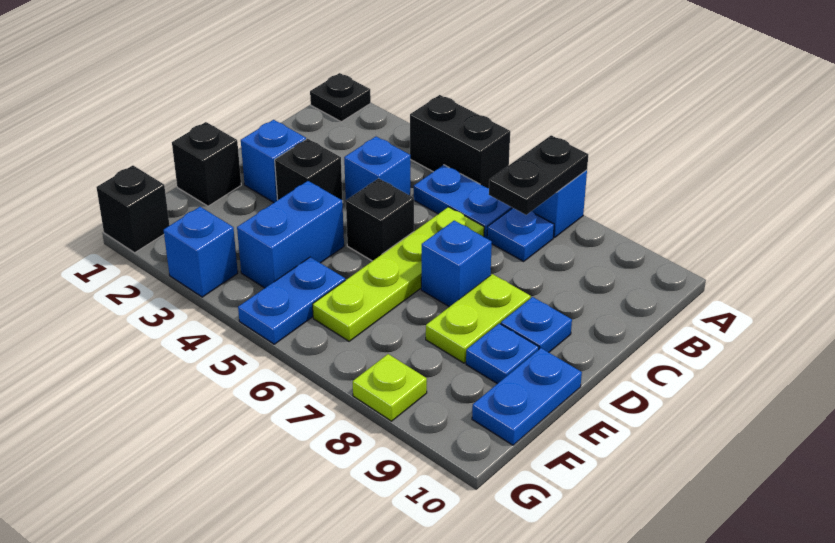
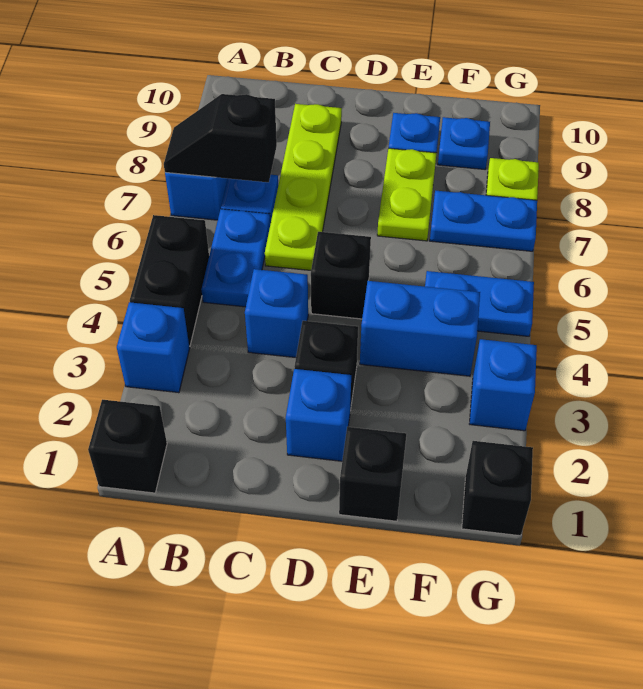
black plate A1 level 1 -> black brick A1 level 1
black plate A7:B7 level 2 -> black slope A7:B7 level 2 top B
lime plate C6:F6 level 1 -> lime plate C6:C9 level 1
blue brick D7 level 1 -> blue brick A3 level 1
lime plate D8:E8 level 1 -> lime plate E7:E8 level 1
blue plate D9 level 1 -> blue plate F9 level 1
blue plate E10:F10 level 1 -> blue plate F7:G7 level 1

